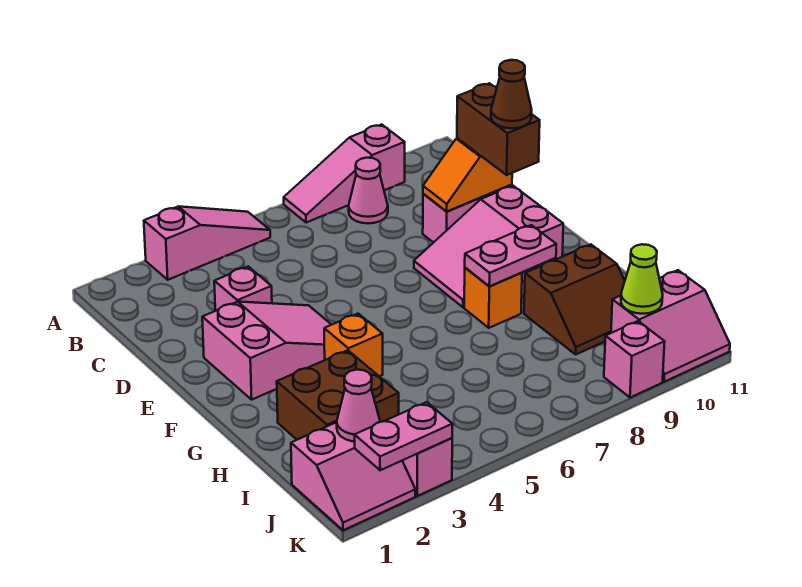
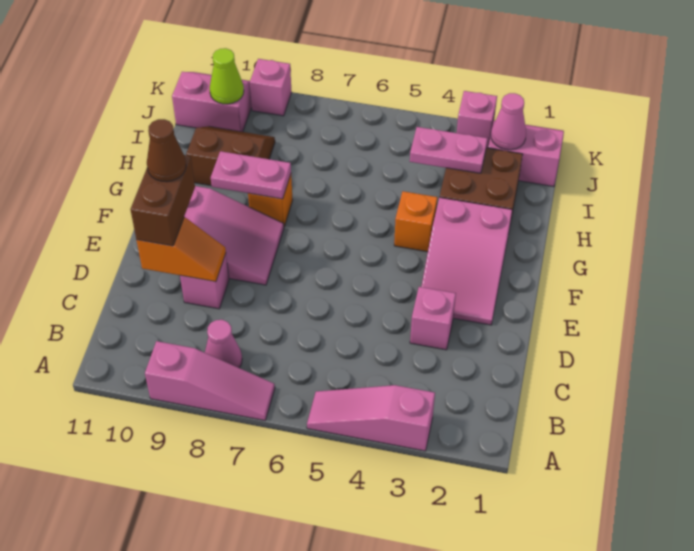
pink slope E2:F4 level 1 top 2 -> pink slope E2:G3 level 1 top G
pink plate K2:K3 level 2 -> pink plate I3:I4 level 2

